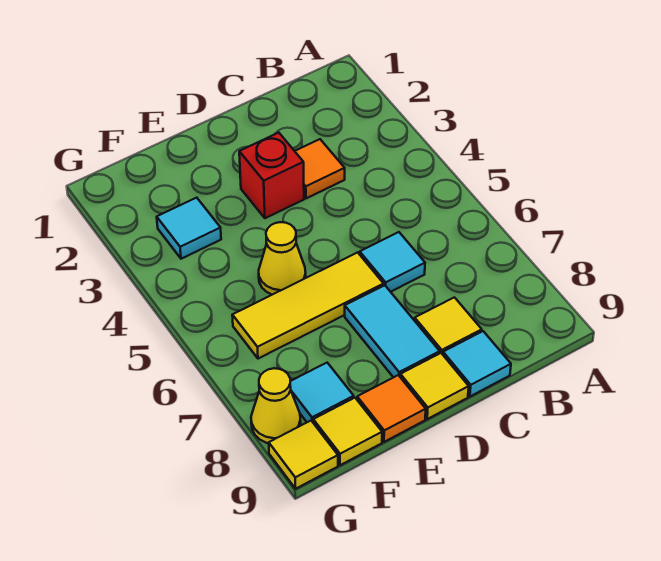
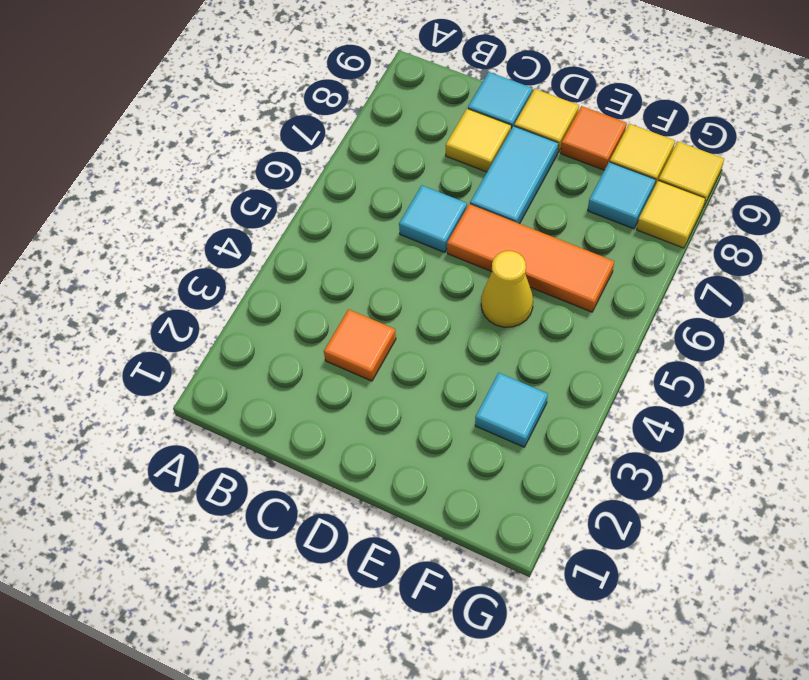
red brick D3 level 1 -> none
yellow tile D6:F6 level 1 -> orange tile D6:F6 level 1
yellow cone G8 level 1 -> yellow tile G8 level 1

